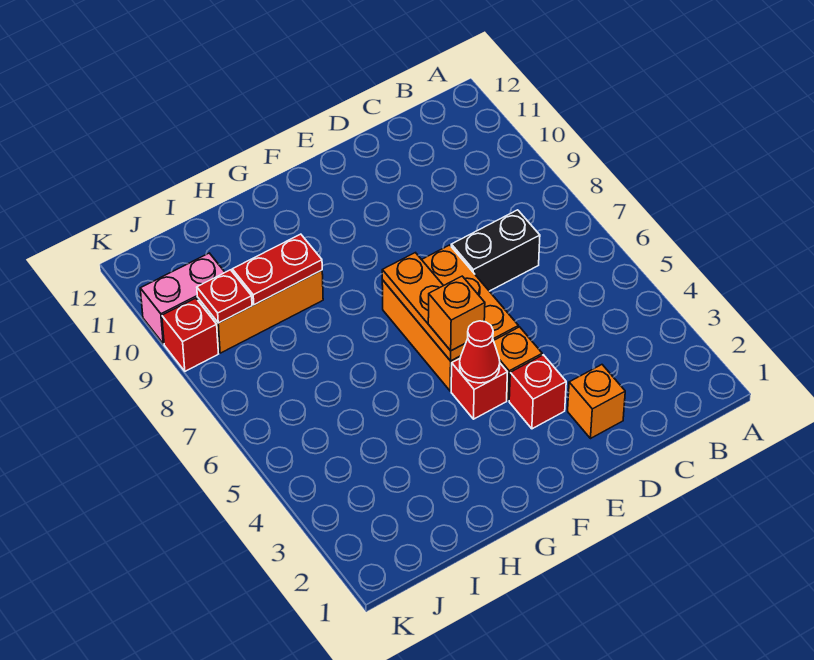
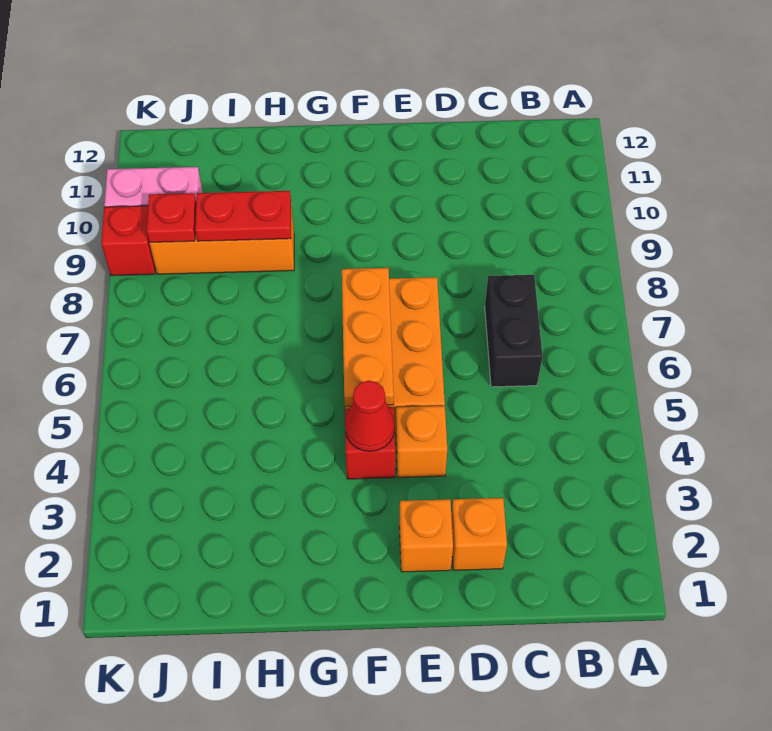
black brick C7:D7 level 1 -> black brick C6:C7 level 1
red brick E3 level 1 -> none
orange brick F5 level 3 -> orange brick E2 level 1

